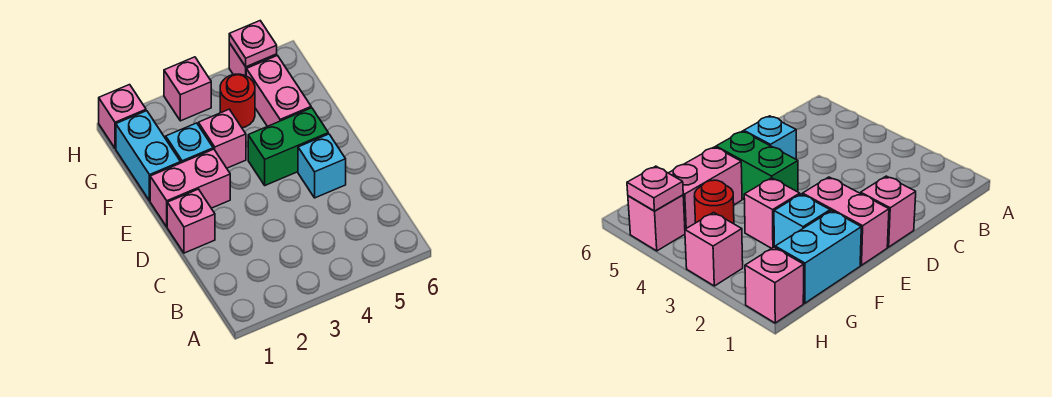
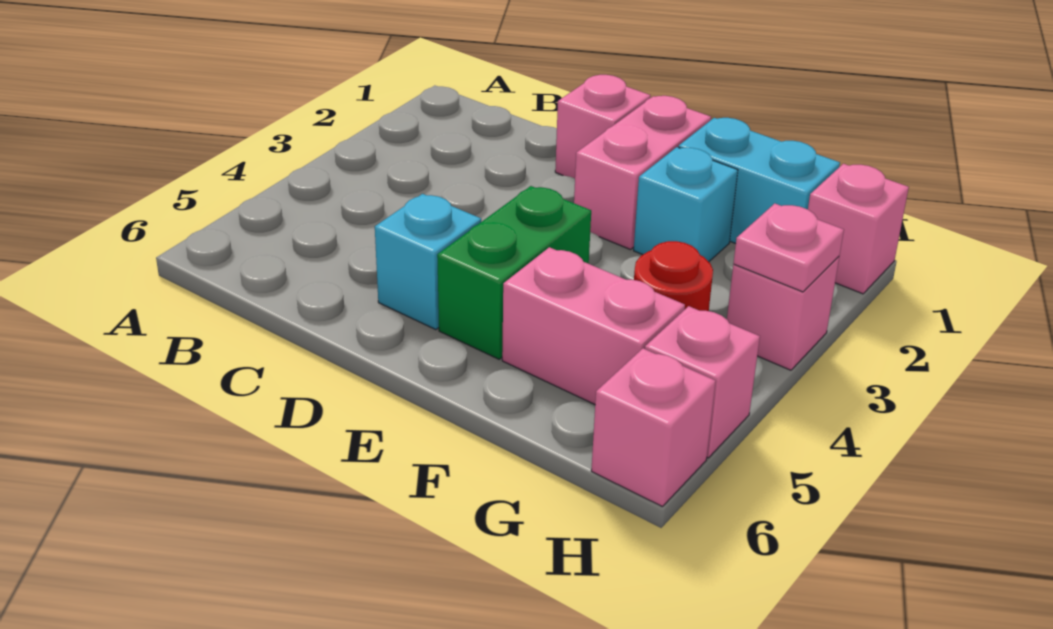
pink brick F3 level 1 -> pink brick H6 level 1
pink plate H5 level 2 -> pink plate H3 level 2

